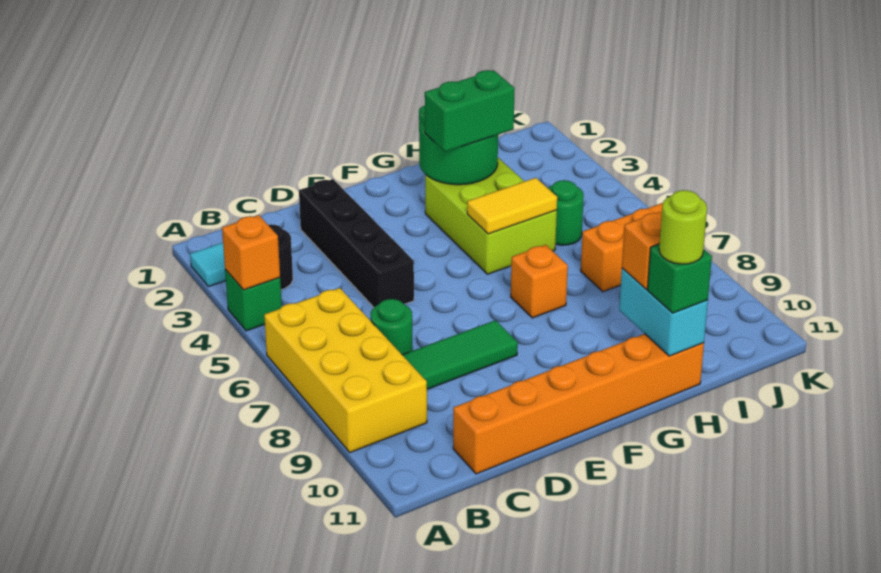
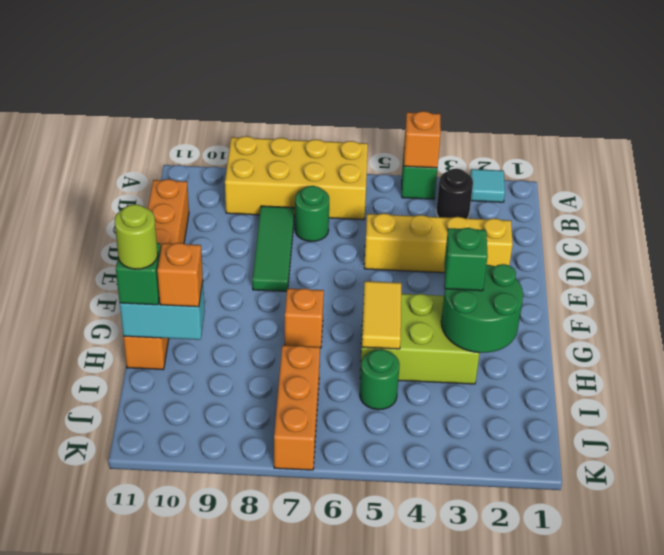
black brick D2:D5 level 1 -> yellow brick D2:D5 level 1
green brick G3:H3 level 3 -> green brick G3 level 3

